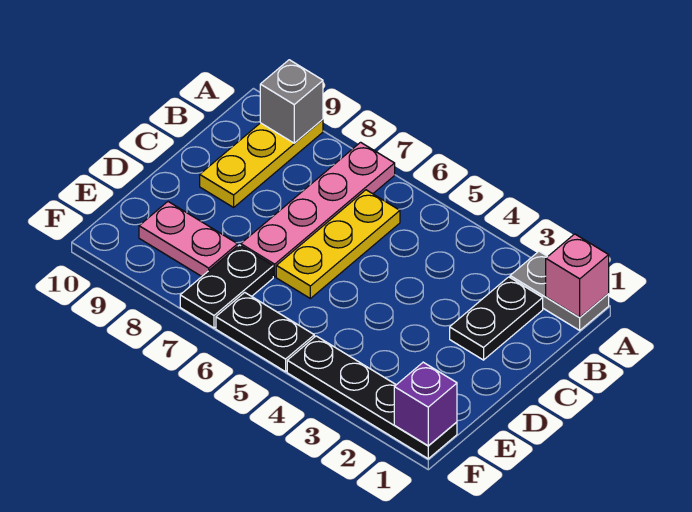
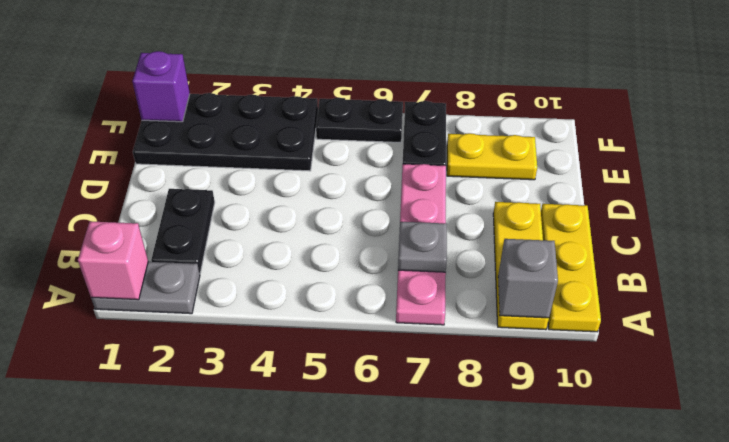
yellow plate B6:D6 level 1 -> yellow plate A10:C10 level 1
none -> grey plate B7 level 2
pink plate E8:E9 level 1 -> yellow plate E8:E9 level 1
black plate F1:F4 level 1 -> black plate E1:F4 level 1

